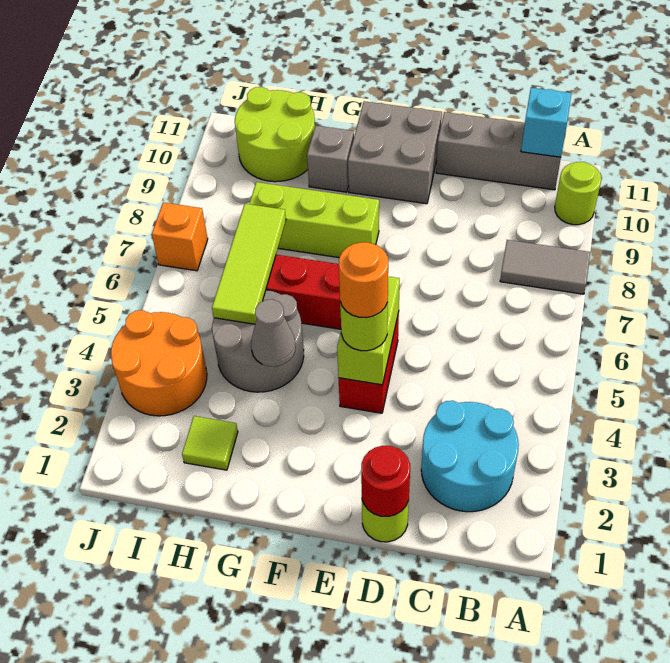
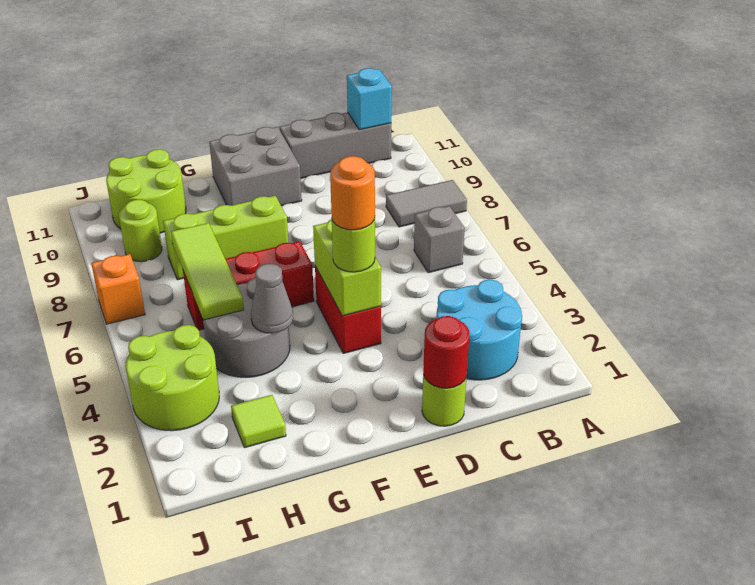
lime round brick A10 level 1 -> lime round brick I9 level 1
grey brick G10 level 1 -> grey brick B6 level 1
orange round brick I3:J4 level 1 -> lime round brick I3:J4 level 1

